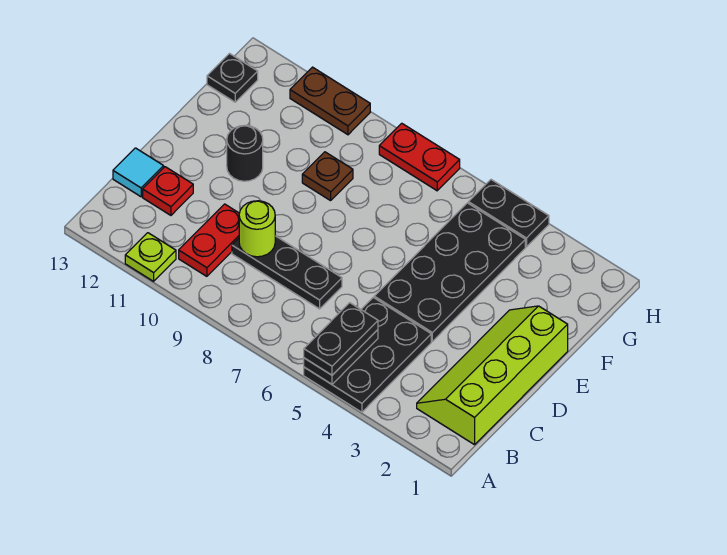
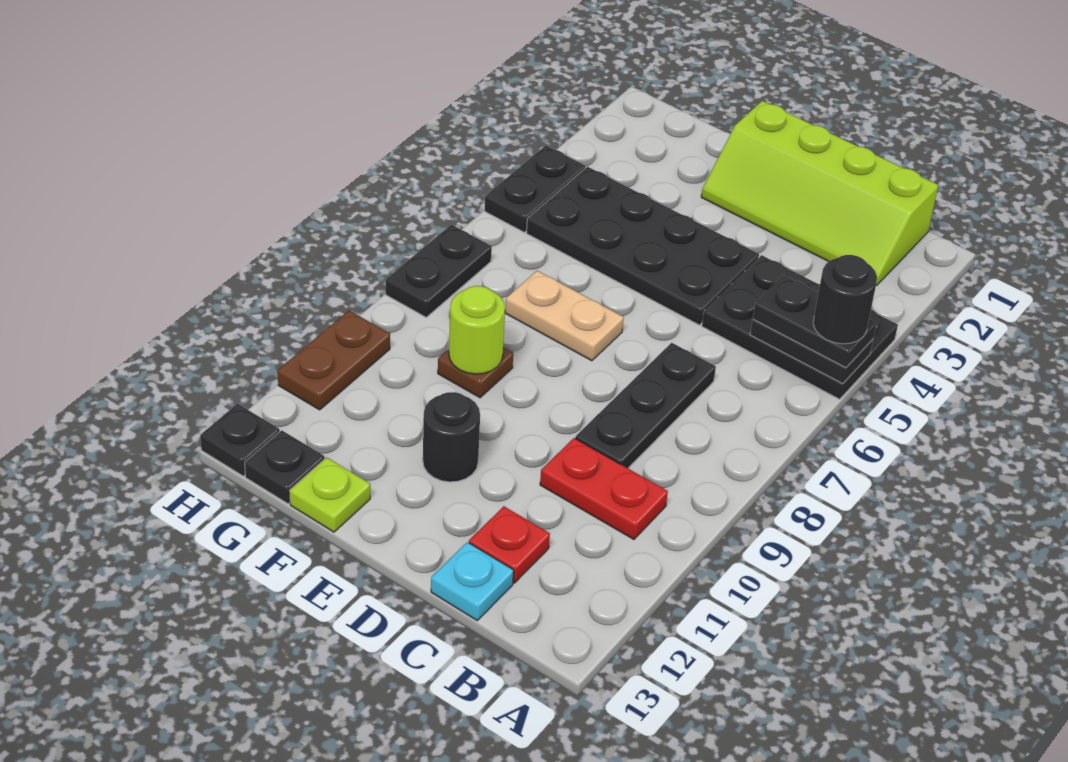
none -> black round brick A5 level 4
lime plate A11 level 1 -> lime plate F13 level 1
lime round brick C9 level 2 -> lime round brick F9 level 2
cyan tile C13 level 1 -> cyan plate C13 level 1
none -> tan plate E7:F7 level 1
red plate H7:H8 level 1 -> black plate H7:H8 level 1
none -> black plate H13 level 1

